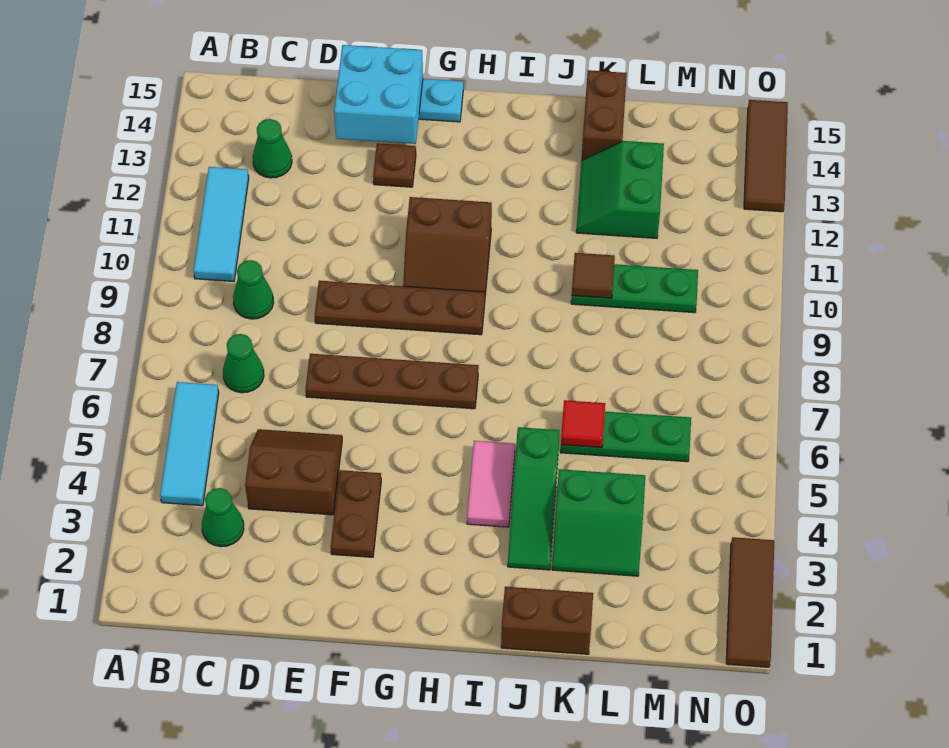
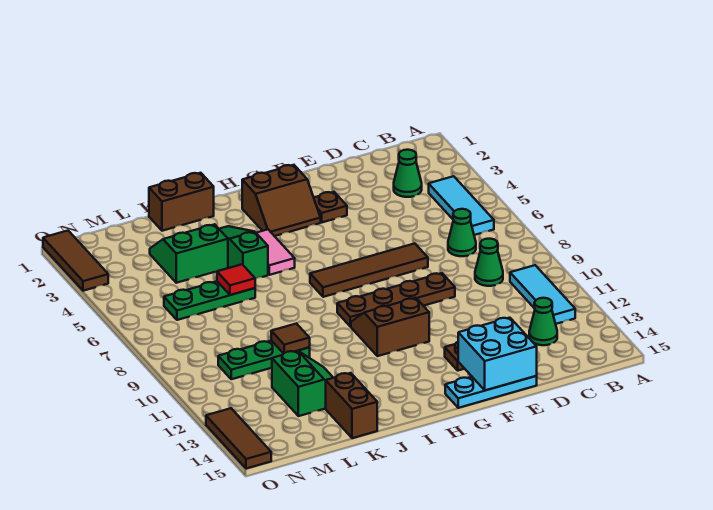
brown slope D4:E5 level 1 top 4 -> brown slope G2:H3 level 1 top 2
brown plate E7:H7 level 1 -> brown tile E7:H7 level 1
brown plate F3:F4 level 1 -> brown plate F3 level 1

